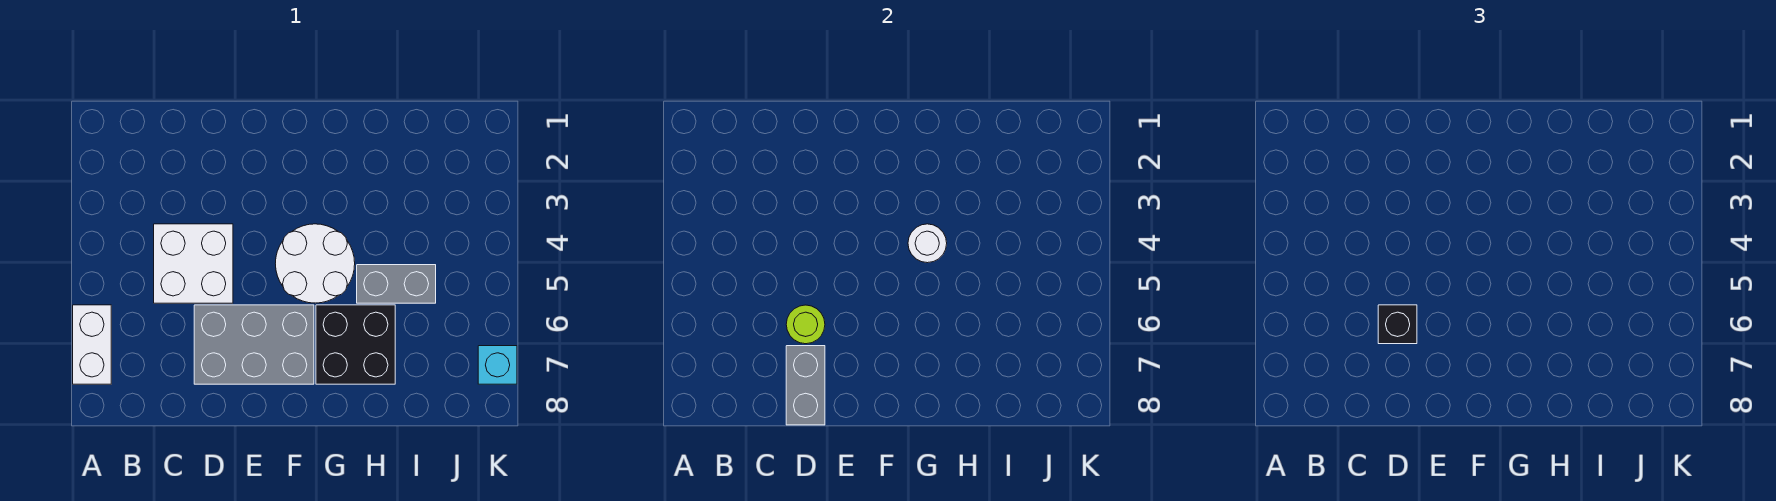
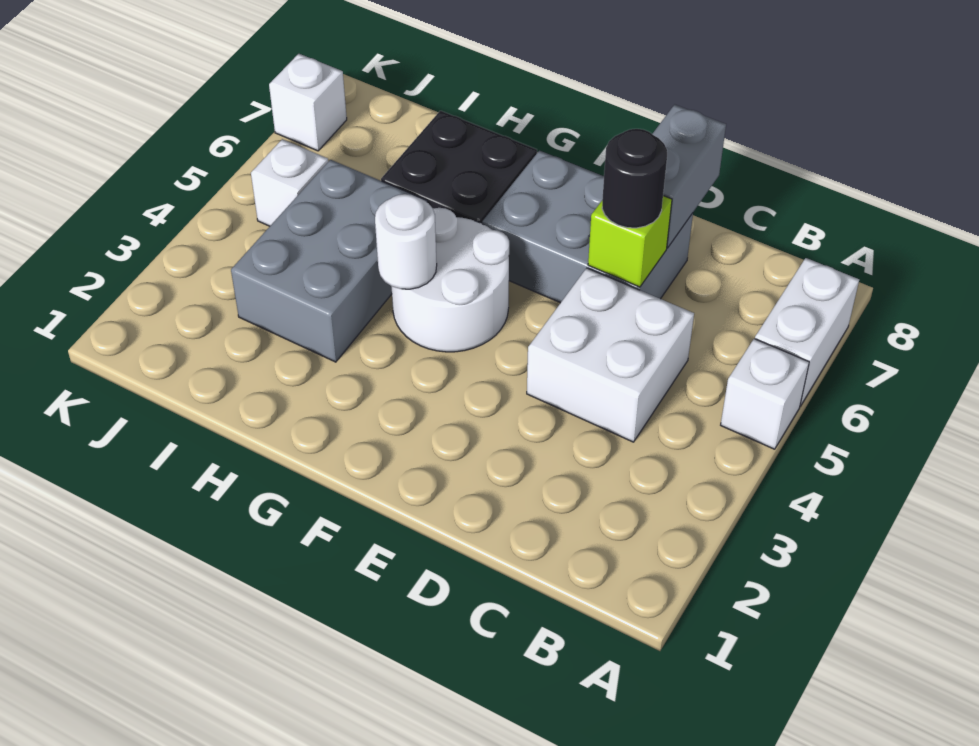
none -> white brick A5 level 1
lime round brick D6 level 2 -> lime brick D6 level 2
black brick D6 level 3 -> black round brick D6 level 3
grey brick H5:I5 level 1 -> grey brick H3:I5 level 1
none -> white brick J5 level 1
cyan brick K7 level 1 -> white brick K7 level 1

